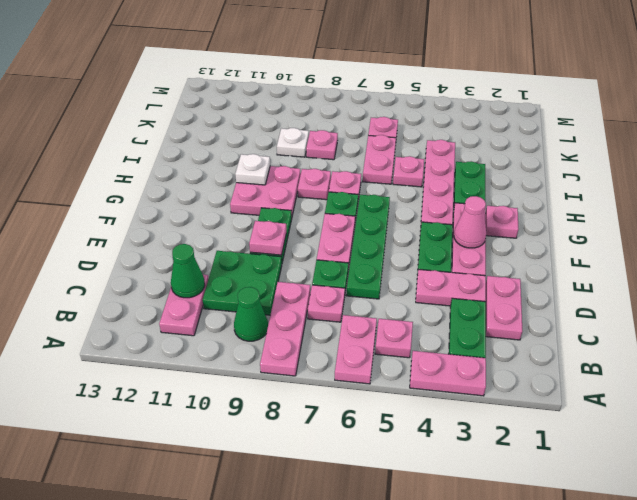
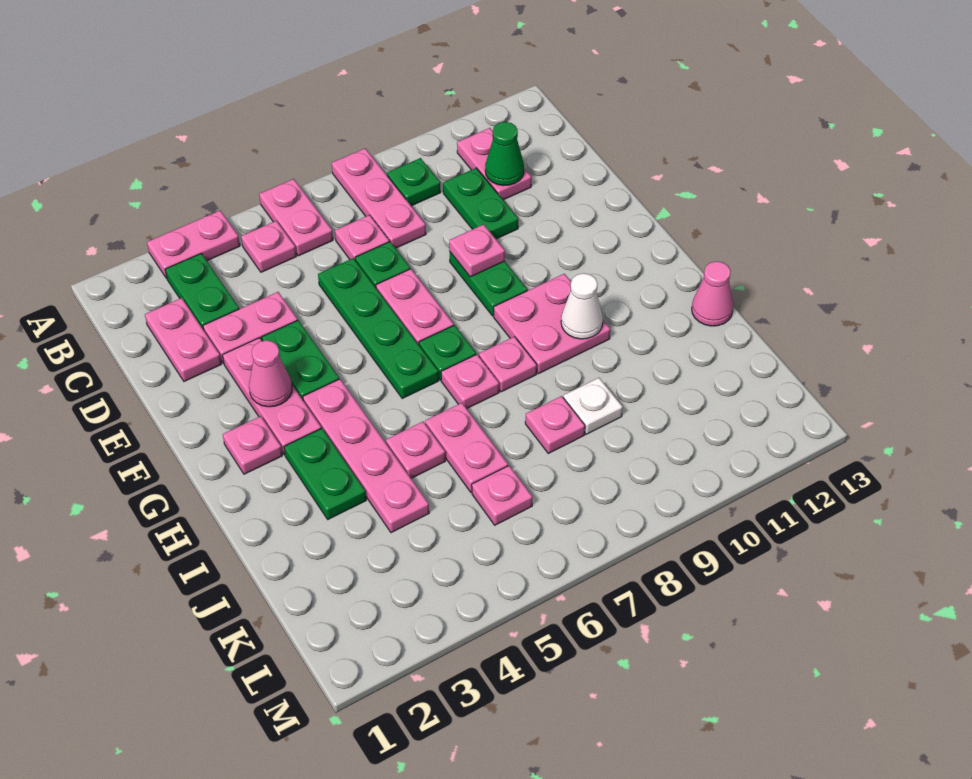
green cone B9 level 1 -> green plate B9 level 1
green plate C9:D10 level 1 -> green plate C10:D10 level 1
white plate H10 level 2 -> white cone H10 level 2
none -> pink cone I13 level 1

